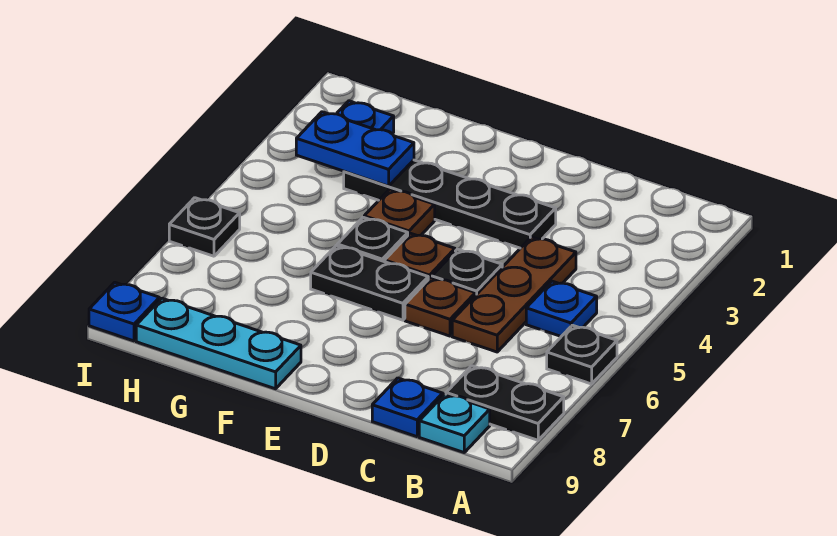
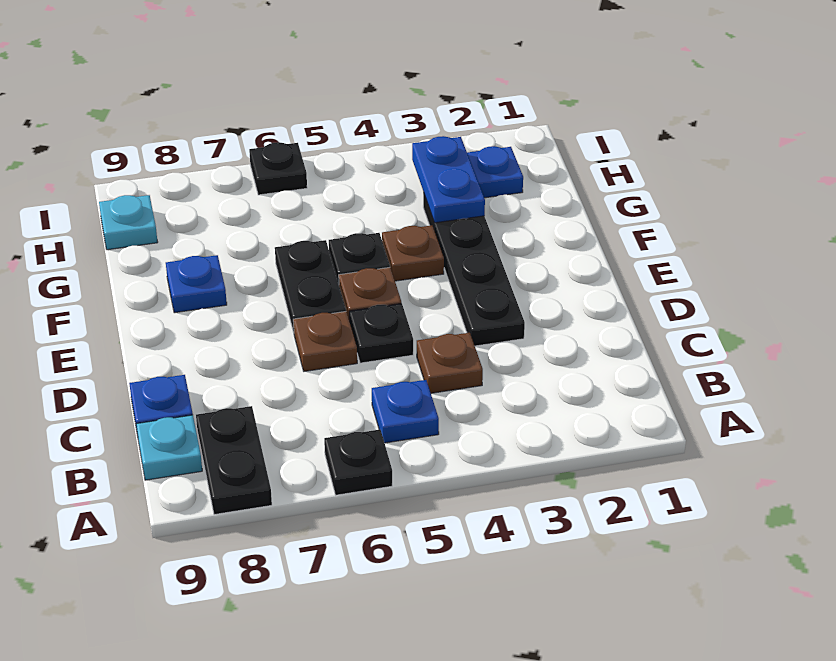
brown plate C4:C6 level 1 -> brown plate C4 level 1
cyan plate F9:H9 level 1 -> cyan plate H9 level 1
blue plate I9 level 1 -> blue plate F8 level 1

